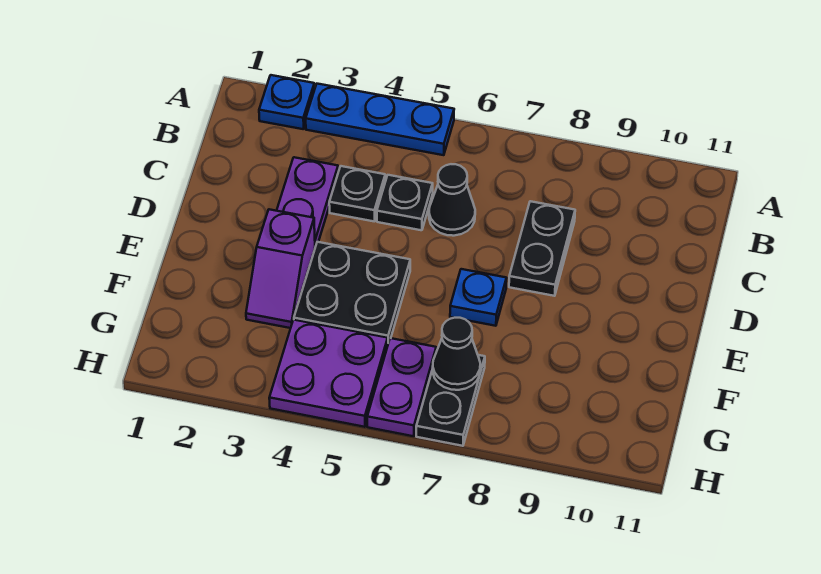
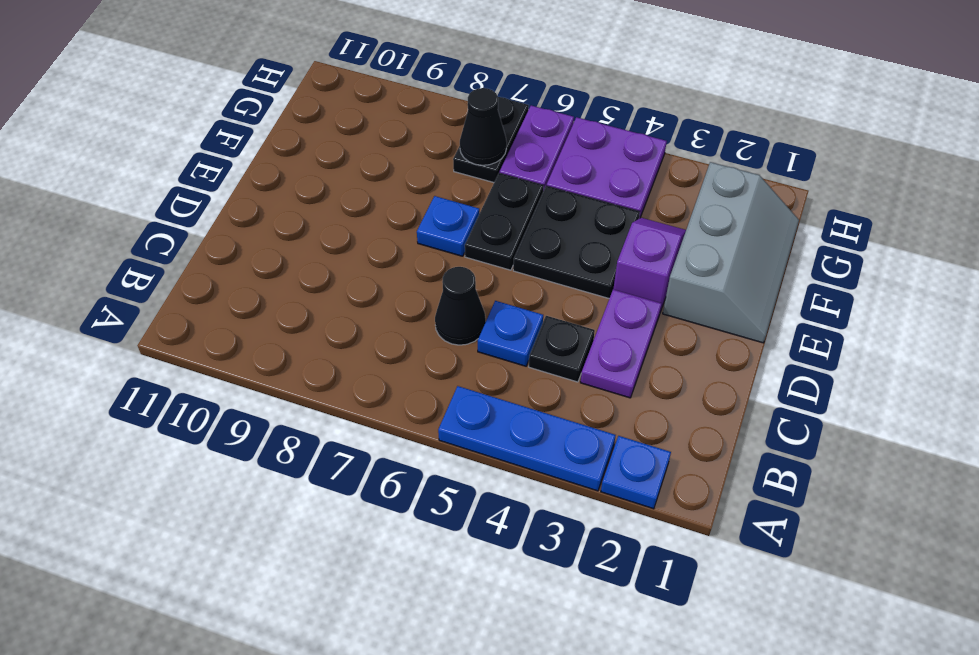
black plate C5 level 1 -> blue plate C5 level 1
black plate C8:D8 level 1 -> black plate E6:F6 level 1
none -> grey slope E1:G2 level 1 top 2

